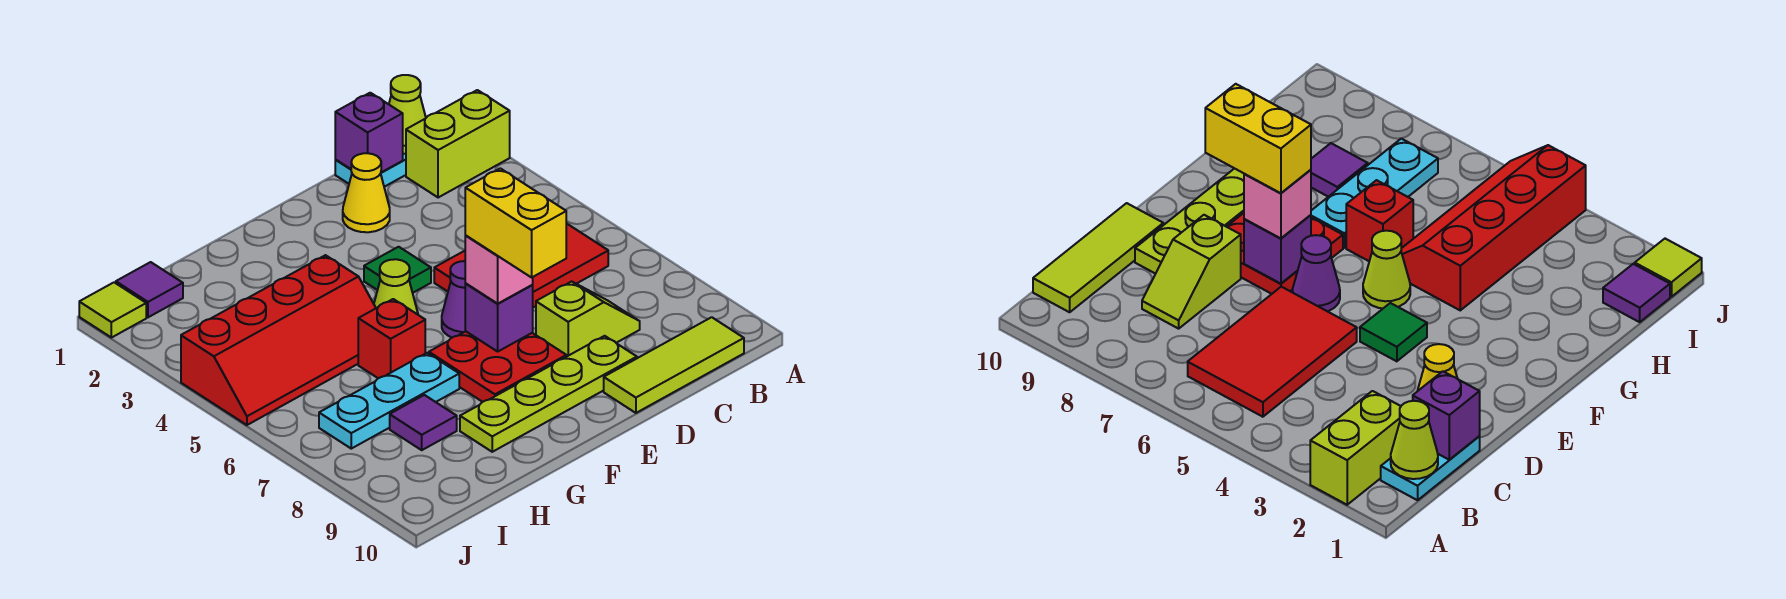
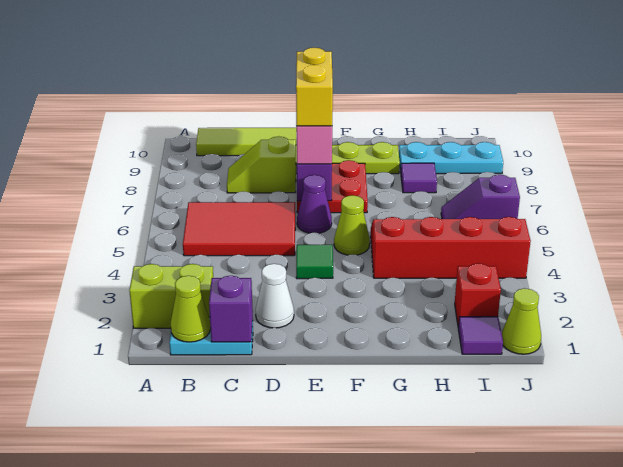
yellow cone D2 level 1 -> white cone D2 level 1
red brick G6 level 1 -> red brick I2 level 1
cyan plate G7:I7 level 1 -> cyan plate H9:J9 level 1
none -> purple slope I6:J6 level 1 top J
lime tile J1 level 1 -> lime cone J1 level 1

